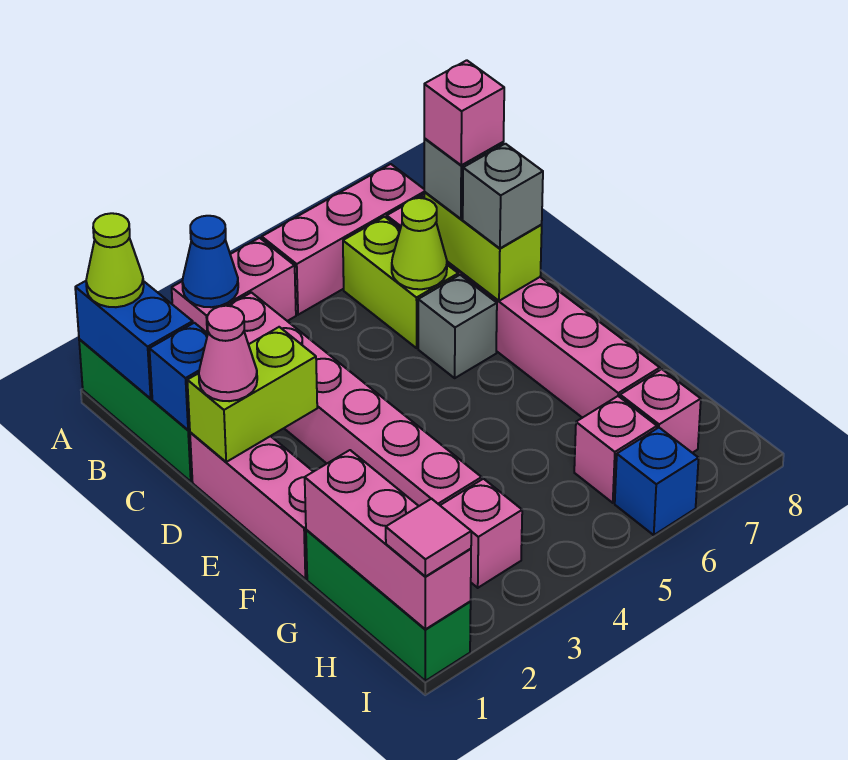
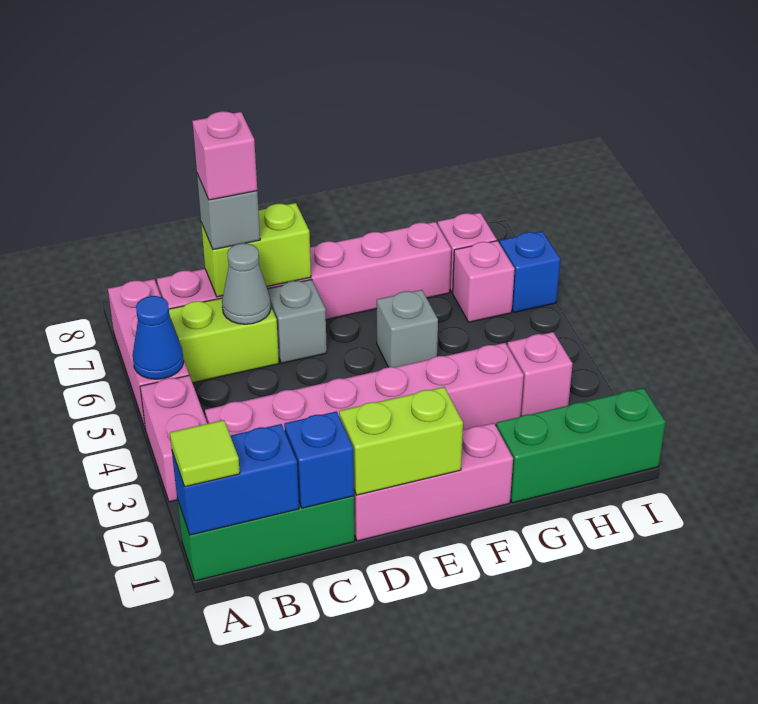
lime cone A1 level 3 -> lime tile A1 level 3
blue cone A3 level 2 -> blue cone A5 level 2
lime cone C6 level 2 -> grey cone C6 level 2
lime brick D1:D2 level 2 -> lime brick D1:E1 level 2
pink cone D1 level 3 -> none
grey brick D7 level 3 -> grey brick F5 level 1
pink brick G1:I1 level 2 -> none
pink tile I1 level 3 -> none

